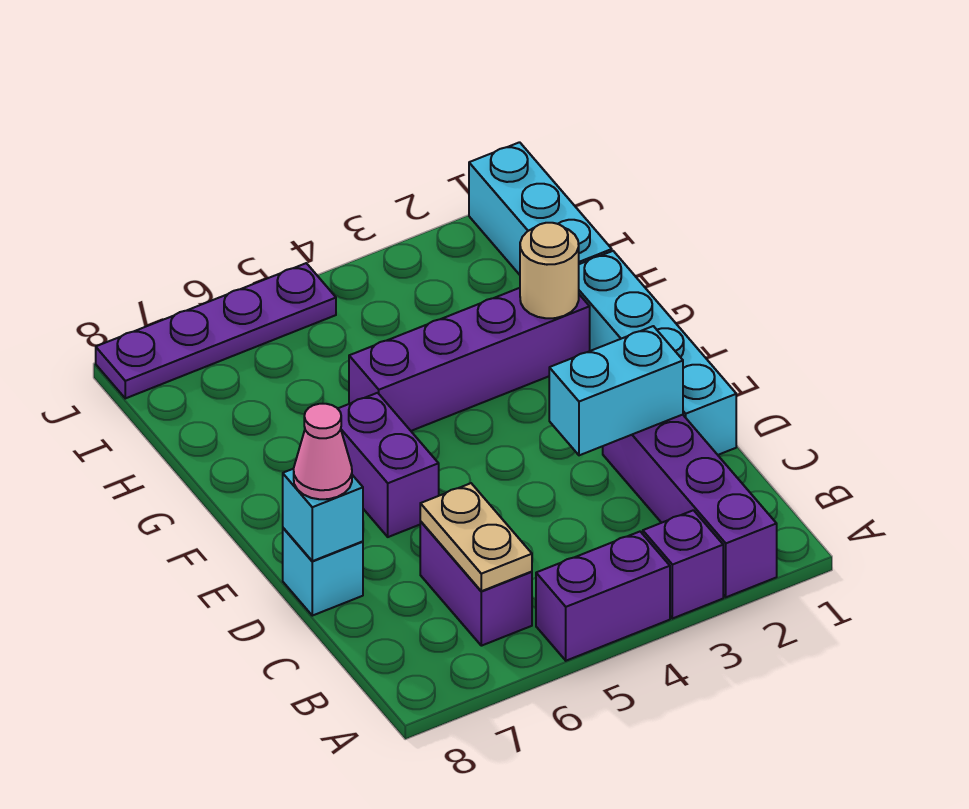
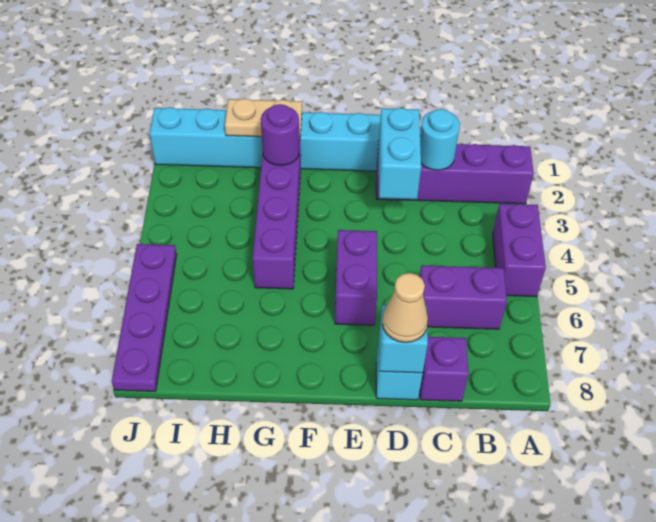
purple brick A3 level 1 -> purple brick C8 level 1
tan plate B6:C6 level 2 -> tan plate G1:H1 level 2
none -> cyan round brick C2 level 2
pink cone D8 level 3 -> tan cone D8 level 3
purple brick E6:F6 level 1 -> purple brick E5:E6 level 1
tan round brick G2 level 2 -> purple round brick G2 level 2

